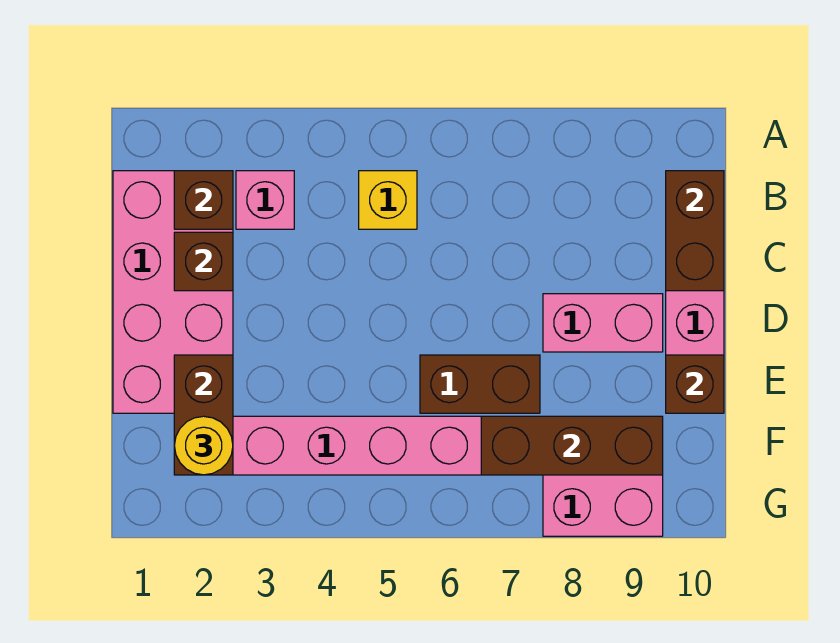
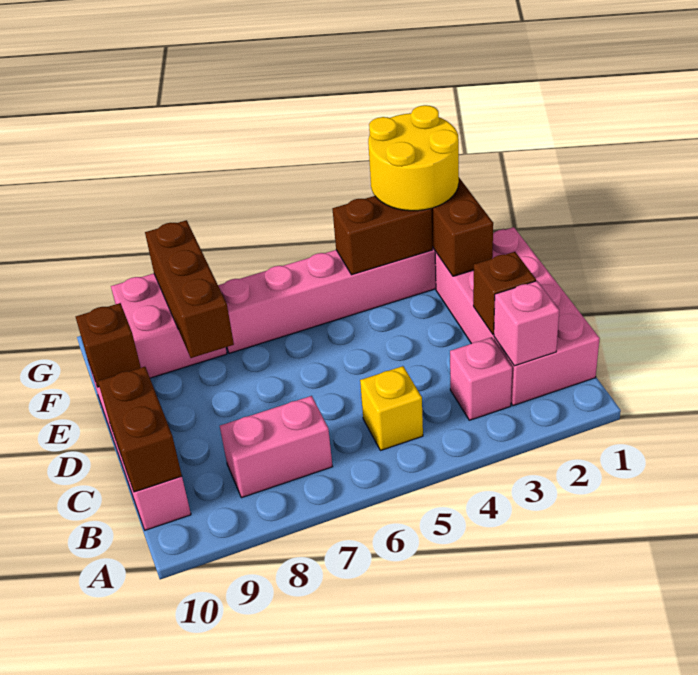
brown brick B2 level 2 -> pink brick B2 level 2
pink brick D8:D9 level 1 -> pink brick B7:B8 level 1
brown brick E6:E7 level 1 -> brown brick F3:F4 level 2
yellow round brick F2 level 3 -> yellow round brick F2:G3 level 3
brown brick F7:F9 level 2 -> brown brick E8:G8 level 2

